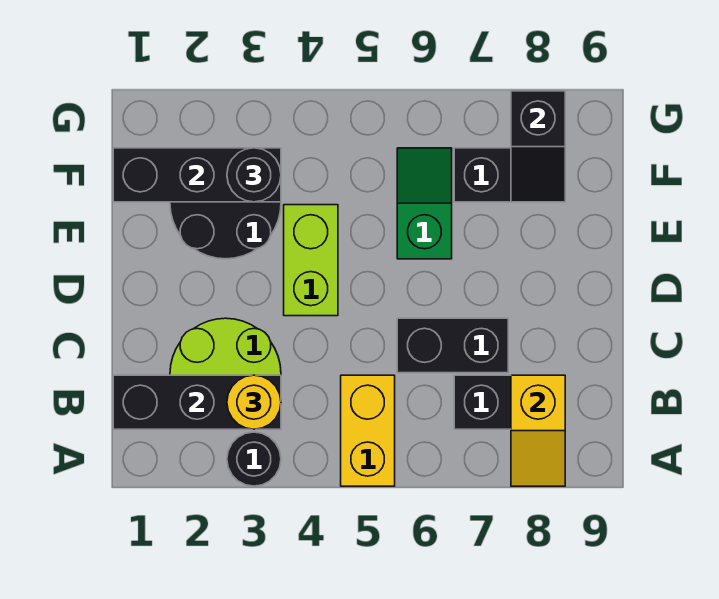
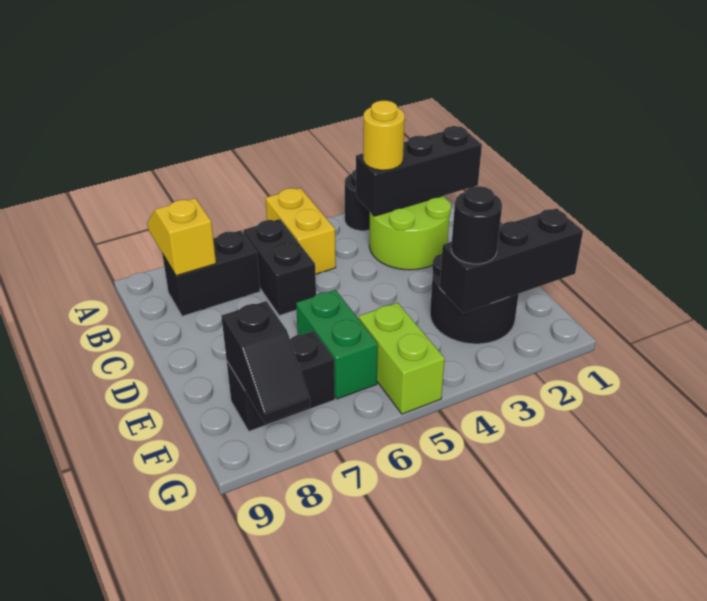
black brick C6:C7 level 1 -> black brick B6:C6 level 1
lime brick D4:E4 level 1 -> lime brick F5:G5 level 1
green slope E6:F6 level 1 top E -> green brick E6:F6 level 1
black slope F8:G8 level 2 top G -> black slope F8:G8 level 2 top F

